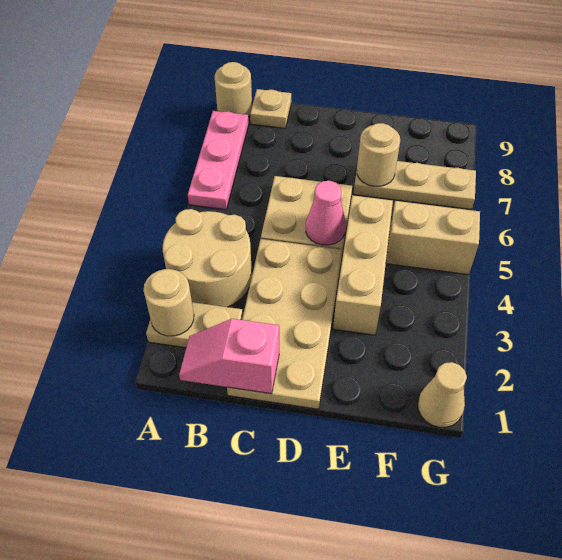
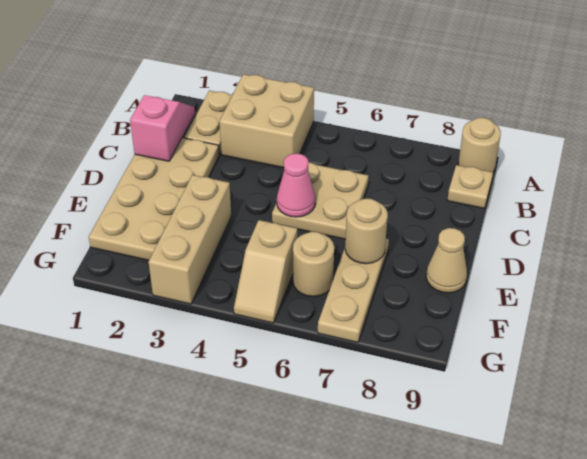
tan round brick A2 level 2 -> tan round brick F6 level 1
tan round brick A3:B4 level 1 -> tan brick A3:B4 level 1
pink plate A6:A8 level 1 -> none
tan plate C1:D4 level 1 -> tan plate C1:F2 level 1
tan brick E3:E5 level 1 -> tan brick E3:G3 level 1
tan brick F5:G5 level 1 -> tan slope F5:G5 level 1 top F
tan cone G1 level 1 -> tan cone E9 level 1

